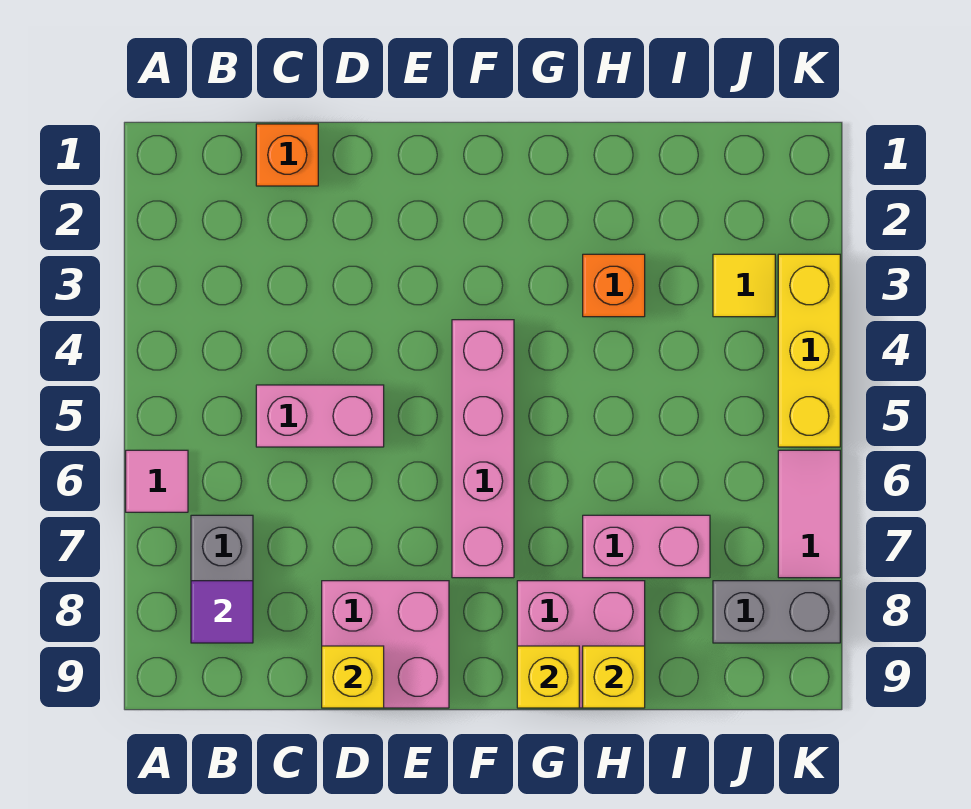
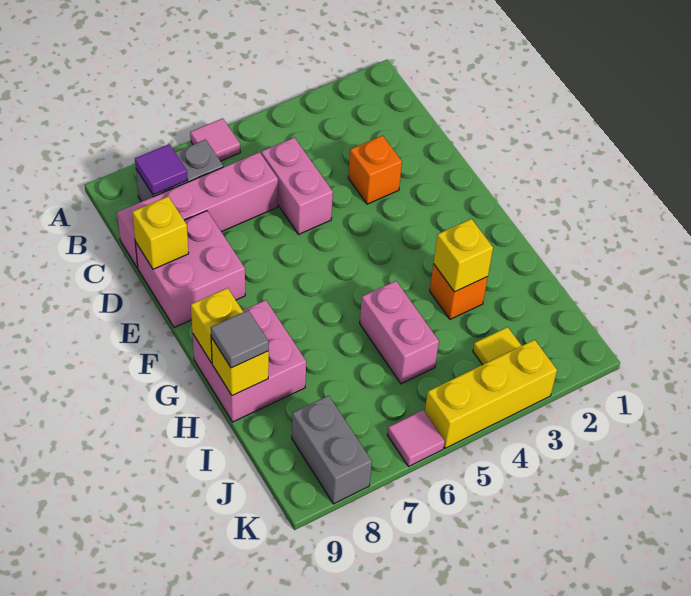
orange brick C1 level 1 -> orange brick D3 level 1
pink brick F4:F7 level 1 -> pink brick C6:C9 level 1
none -> yellow brick H3 level 2
pink brick H7:I7 level 1 -> pink brick H5:I5 level 1
none -> grey tile H9 level 3
pink tile K6:K7 level 1 -> pink tile K6 level 1

